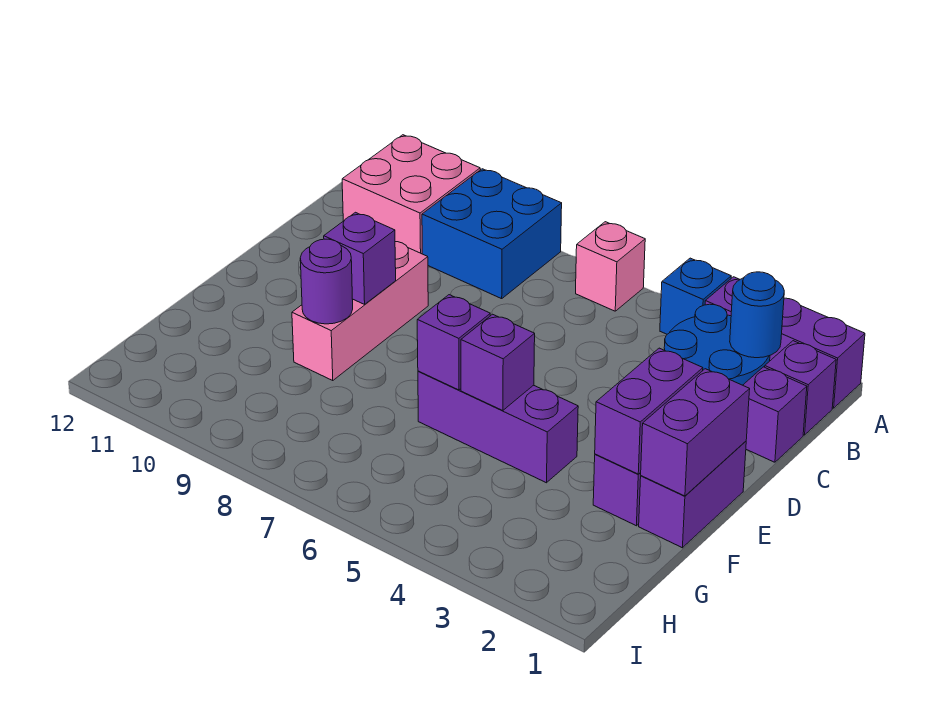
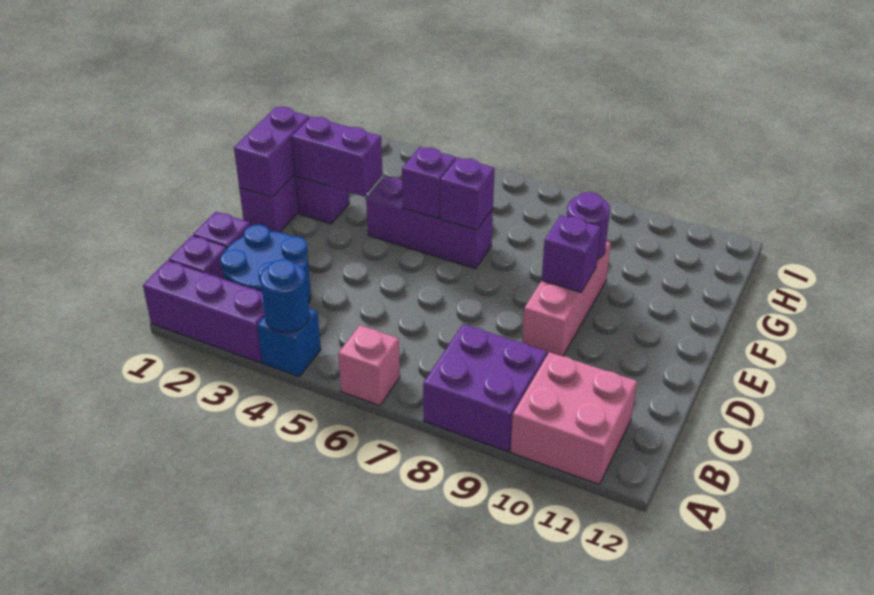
blue brick A8:B9 level 1 -> purple brick A8:B9 level 1
blue round brick B2 level 2 -> blue round brick A4 level 2
purple brick E2:F2 level 2 -> purple brick F2:F3 level 2

